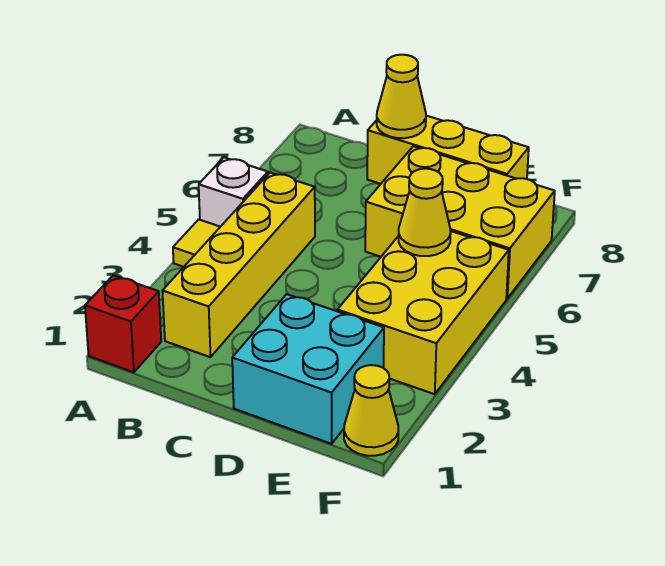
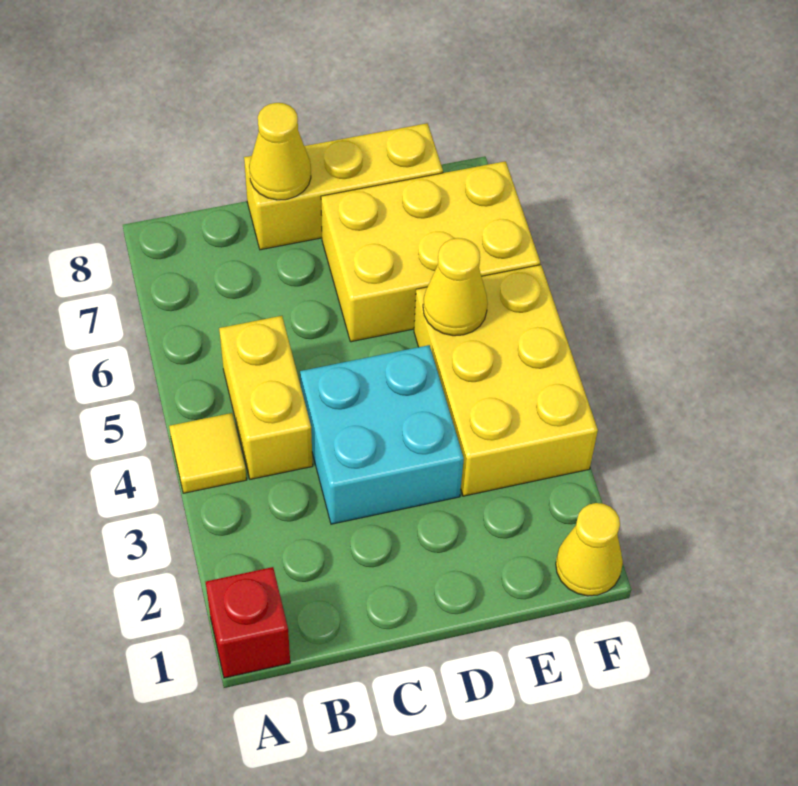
white brick A5 level 1 -> none
yellow brick B2:B5 level 1 -> yellow brick B4:B5 level 1
cyan brick D1:E2 level 1 -> cyan brick C3:D4 level 1

